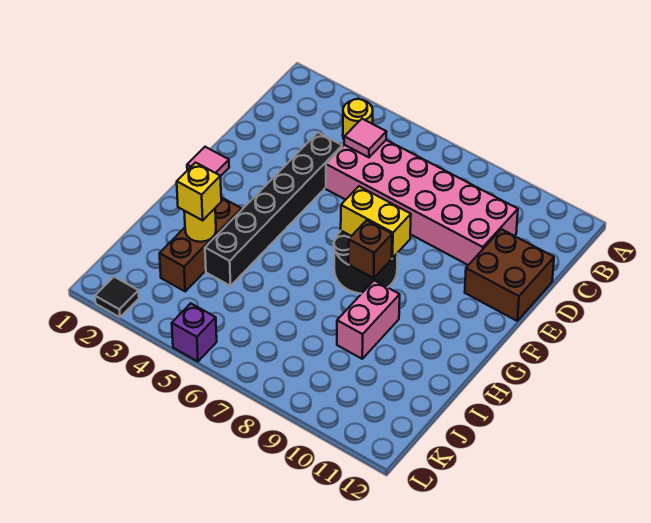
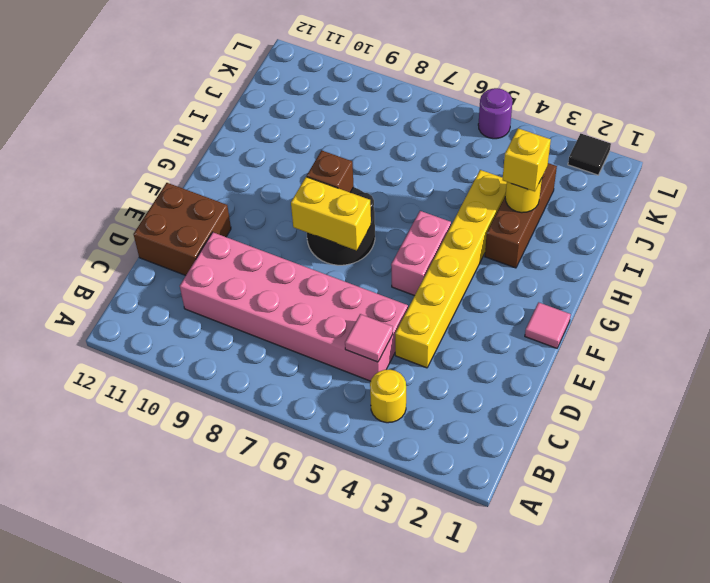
black brick D4:I4 level 1 -> yellow brick D4:I4 level 1
pink brick H9:I9 level 1 -> pink brick F5:G5 level 1
purple brick L5 level 1 -> purple round brick L5 level 1

